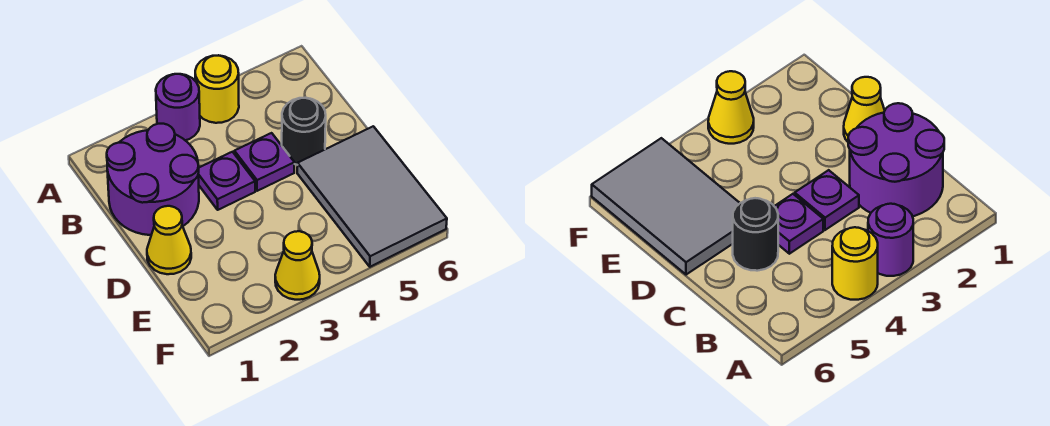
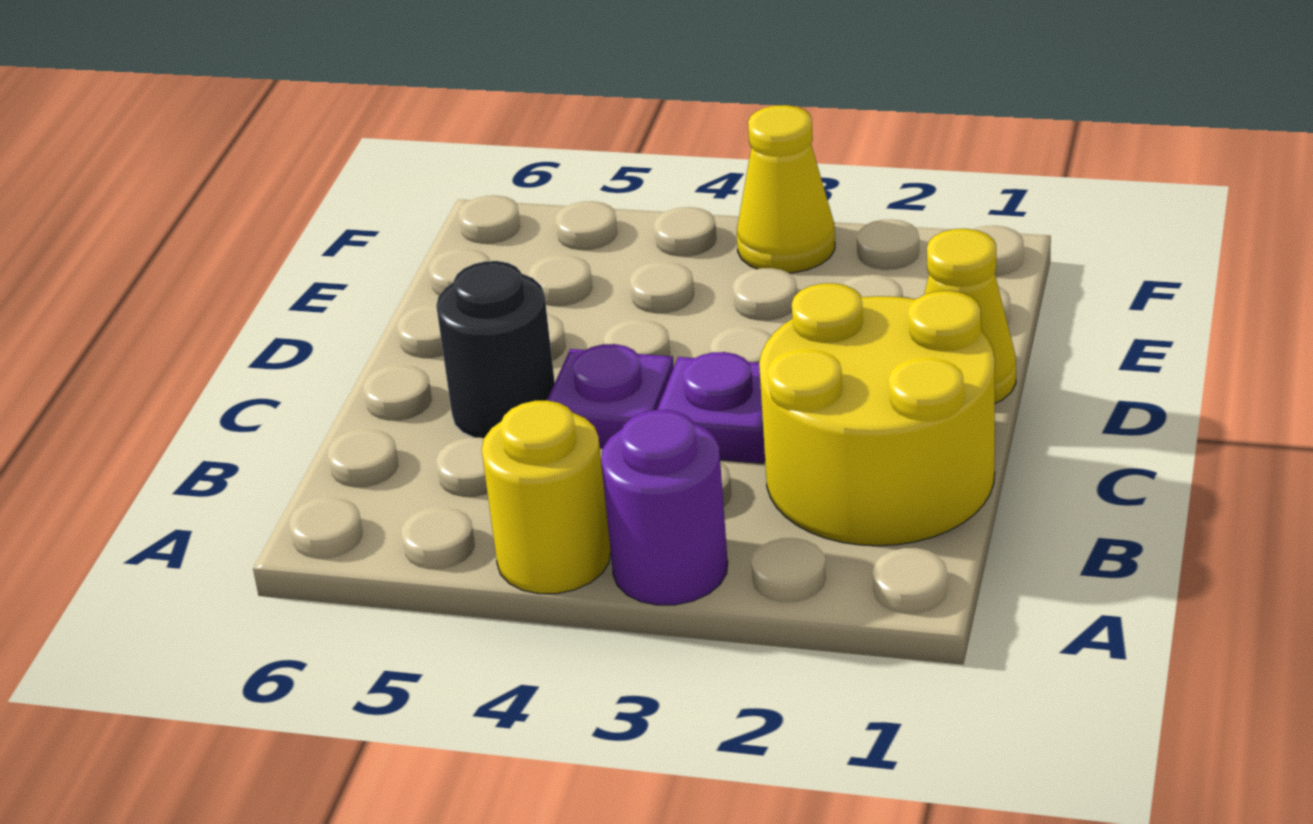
purple round brick B1:C2 level 1 -> yellow round brick B1:C2 level 1
grey tile D5:F6 level 1 -> none

